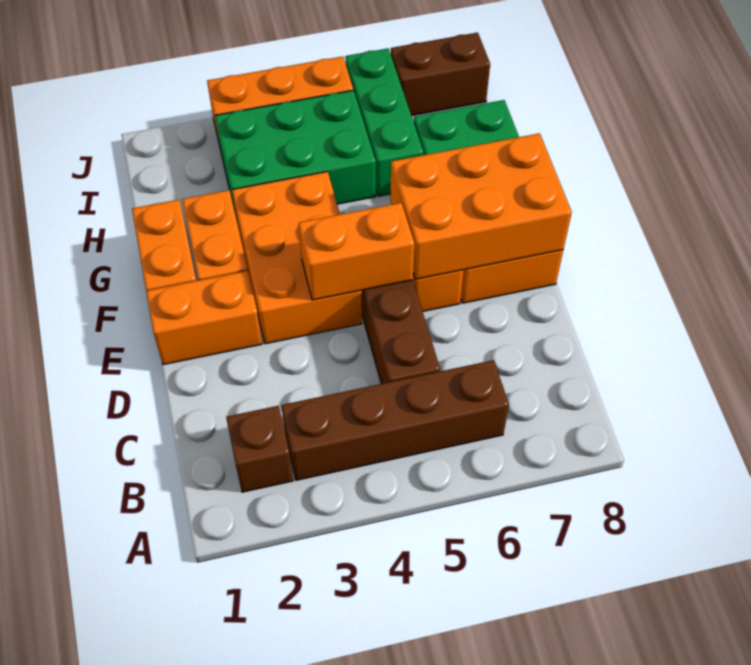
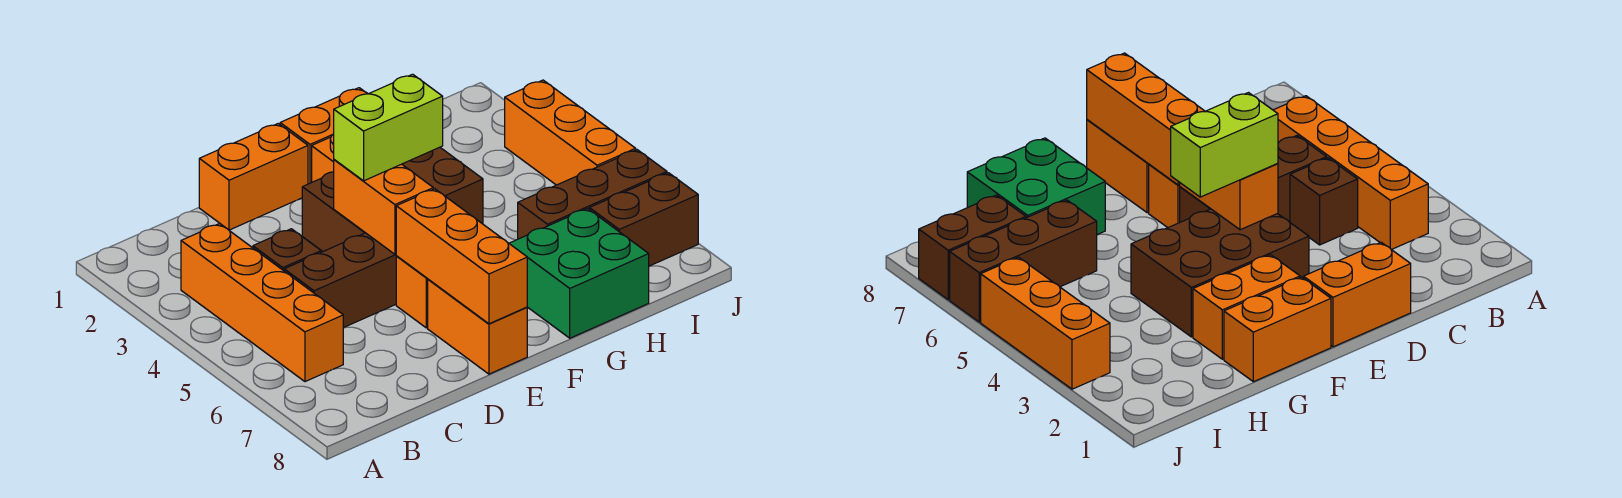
brown brick B2 level 1 -> brown brick C4 level 1
brown brick B3:B6 level 1 -> orange brick B3:B6 level 1
orange brick E1:E2 level 1 -> orange brick D1:E1 level 1
orange brick E3:G4 level 1 -> brown brick E3:G4 level 1
none -> lime brick E4:F4 level 3
orange brick E6:F8 level 2 -> orange brick E6:E8 level 2
green brick H3:I5 level 1 -> none
green brick H6:J6 level 1 -> brown brick H6:J6 level 1
brown brick J7:J8 level 1 -> brown brick I7:J7 level 1

